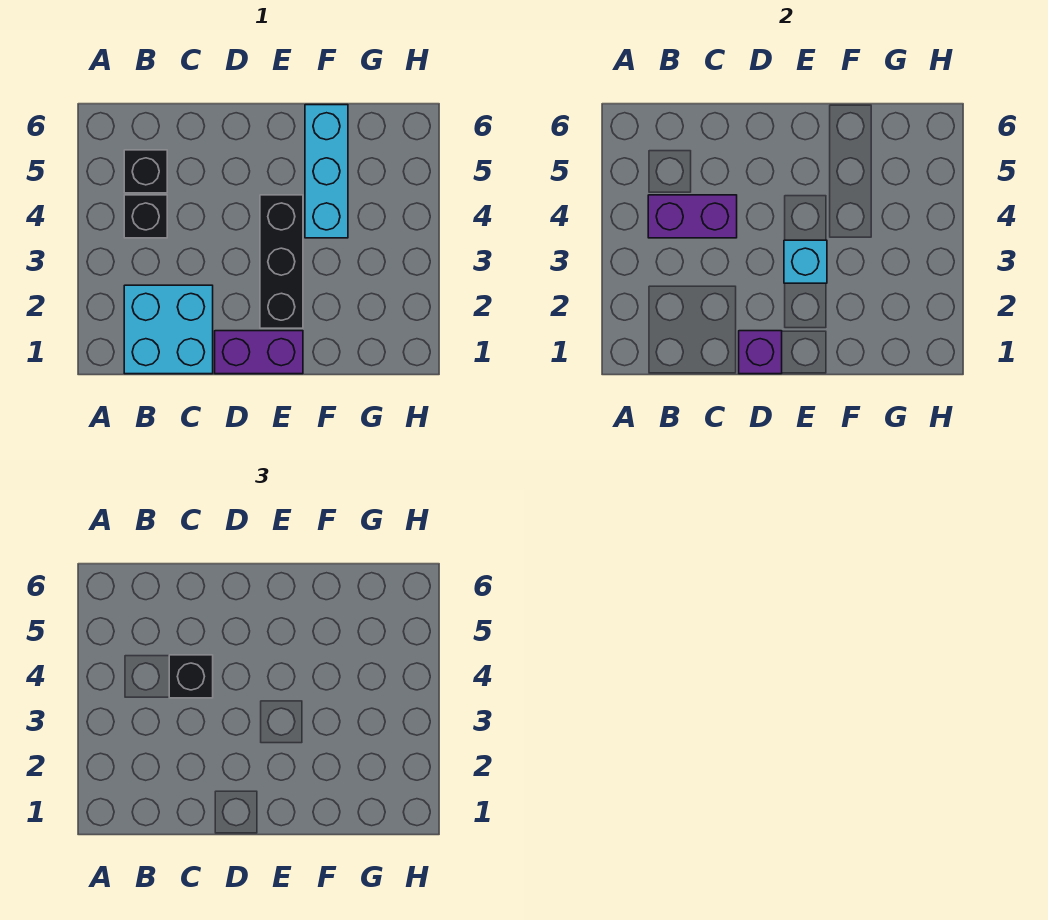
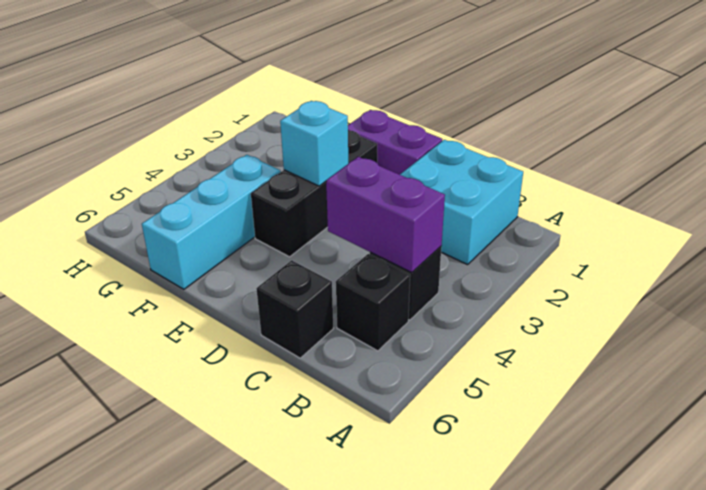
black brick C4 level 3 -> black brick C6 level 1
purple brick D1 level 2 -> none

